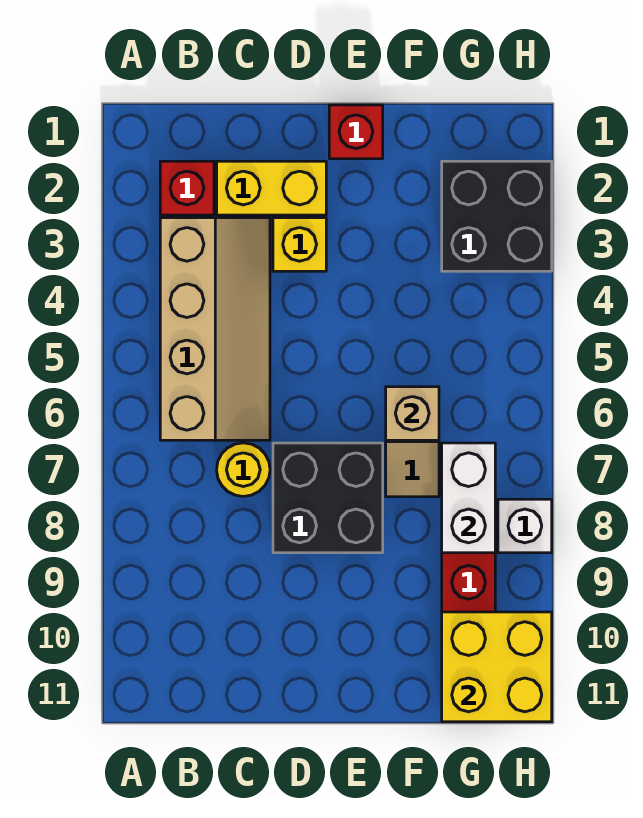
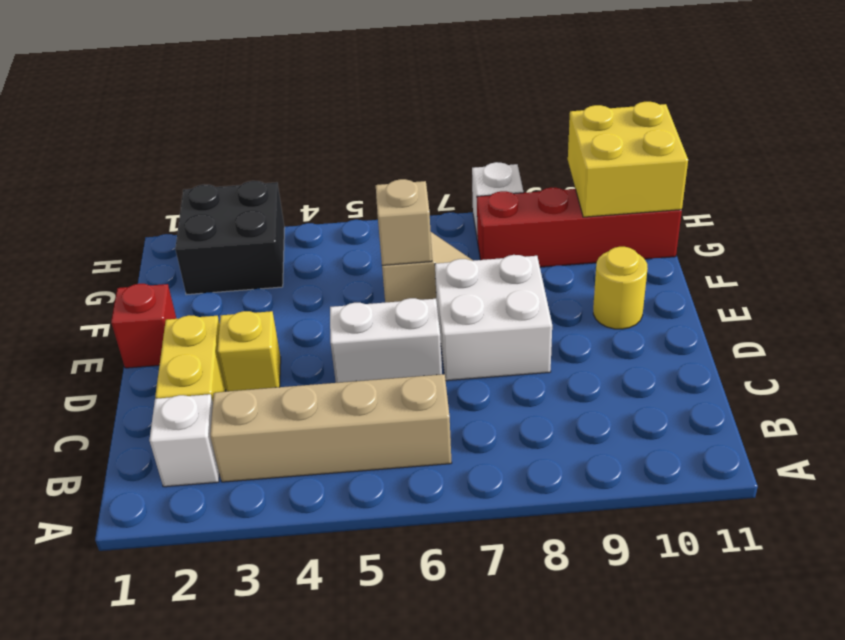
red brick B2 level 1 -> white brick B2 level 1
yellow round brick C7 level 1 -> yellow round brick E10 level 1
black brick D7:E8 level 1 -> white brick D7:E8 level 1
white brick G7:G8 level 2 -> white brick D5:D6 level 1

